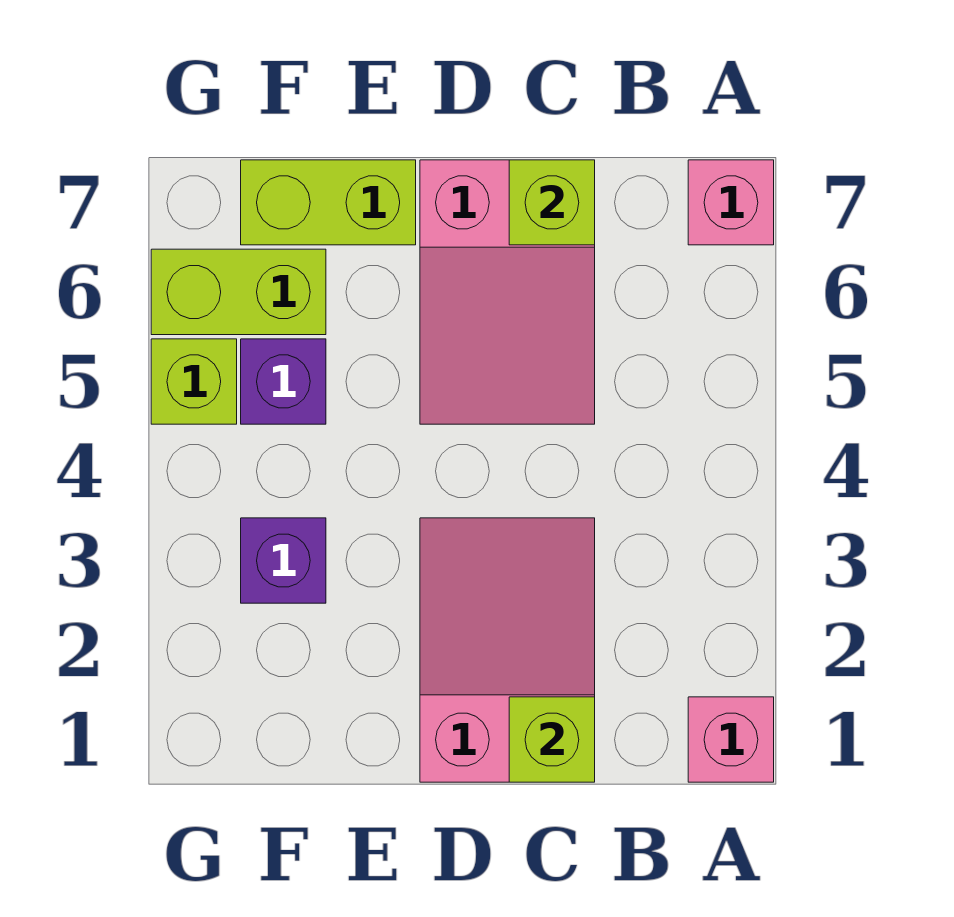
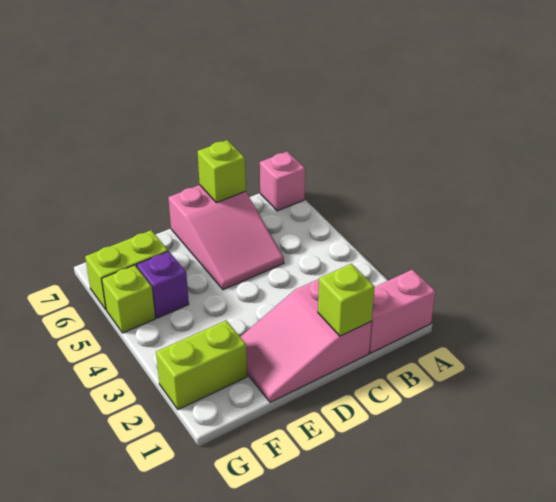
pink brick A1 level 1 -> pink brick A1:B1 level 1
pink slope C1:D3 level 1 top 1 -> pink slope C1:E2 level 1 top C
lime brick E7:F7 level 1 -> lime brick F2:G2 level 1
purple brick F3 level 1 -> none

